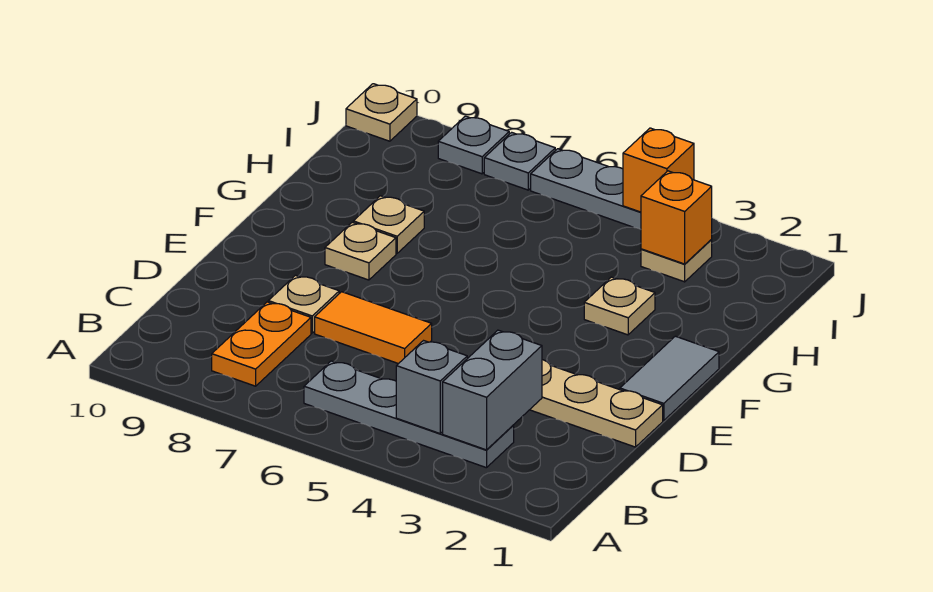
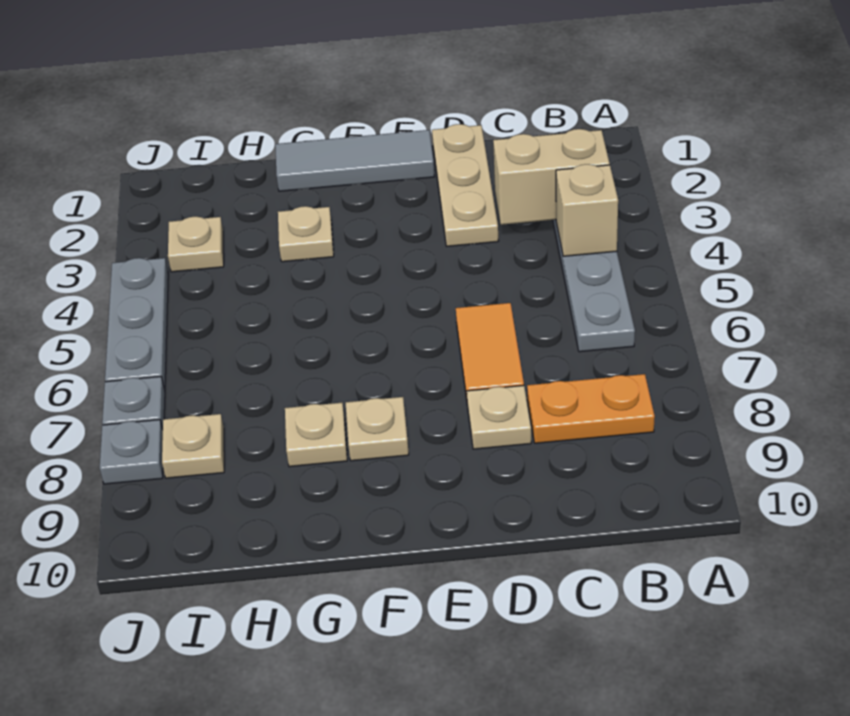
grey brick B3:C3 level 2 -> tan brick B3:C3 level 2
grey brick B4 level 2 -> tan brick B4 level 2
grey tile E1:F1 level 1 -> grey tile E1:G1 level 1
orange brick I3 level 2 -> none
orange brick J4 level 2 -> none
tan plate J10 level 1 -> tan plate I8 level 1

